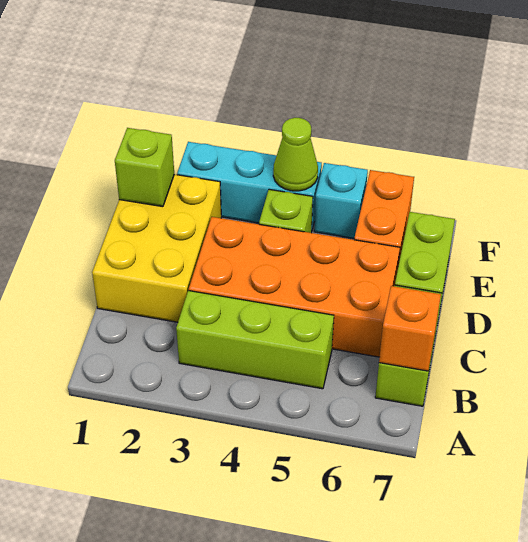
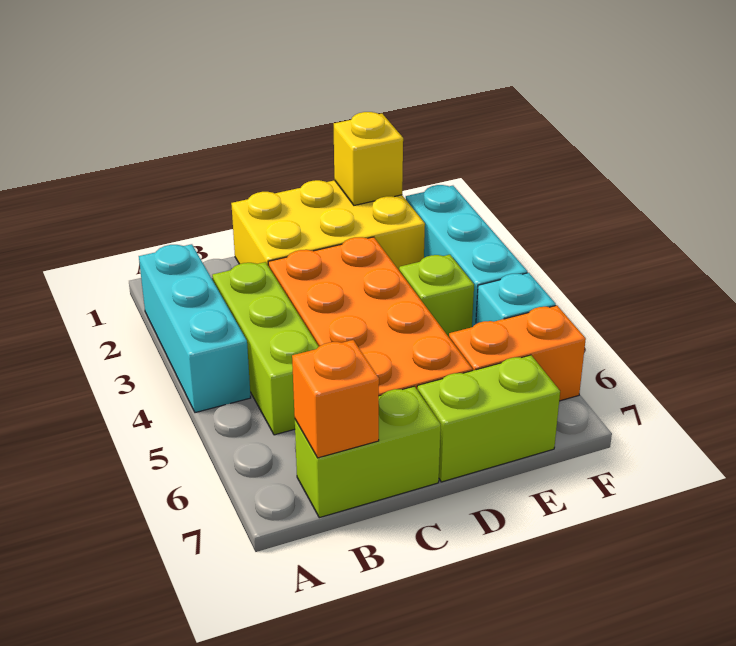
none -> cyan brick A2:A4 level 1
lime brick E1 level 2 -> yellow brick E1 level 2
lime cone F4 level 2 -> none

